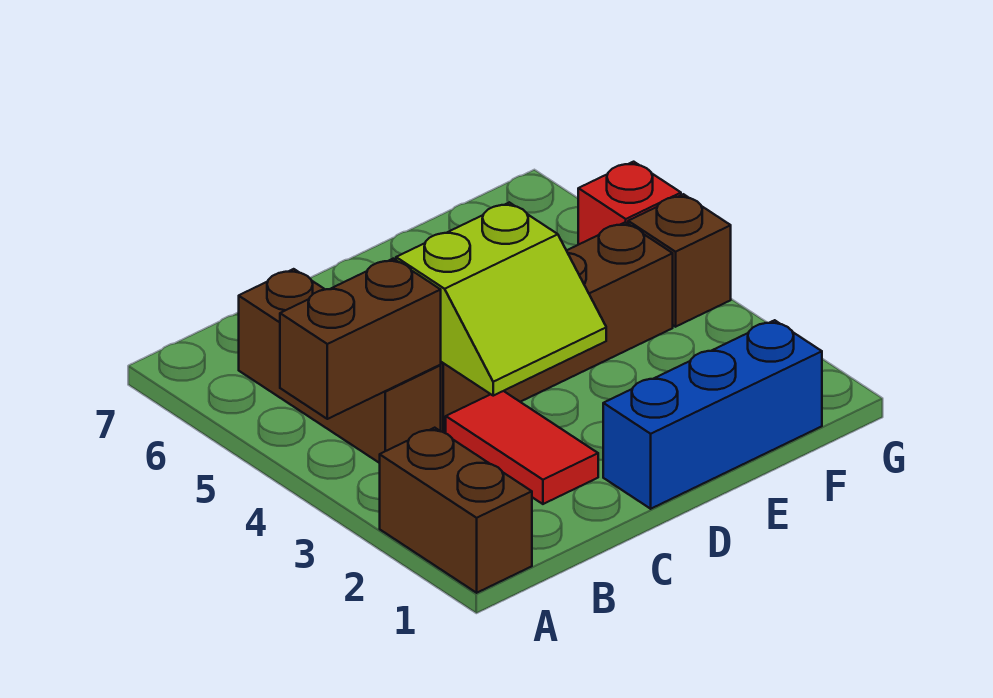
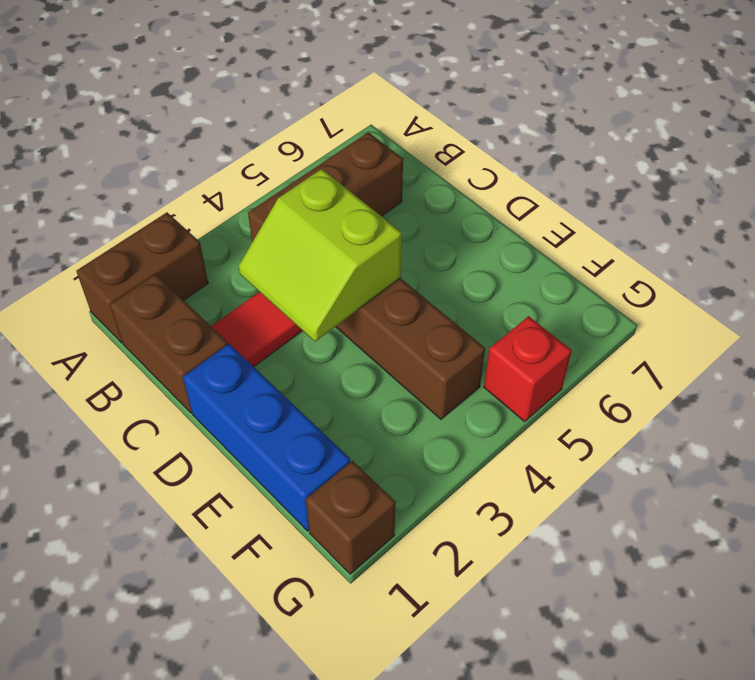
brown brick A4:B4 level 2 -> brown brick B1:C1 level 1
brown brick G4 level 1 -> brown brick G1 level 1

